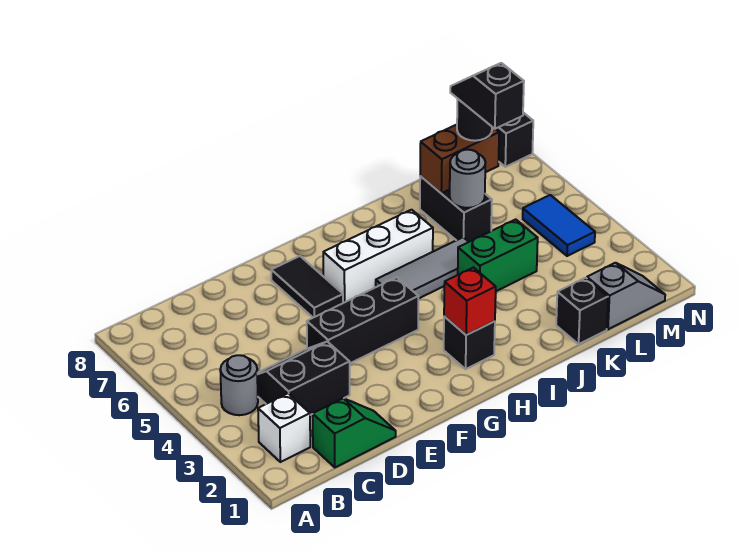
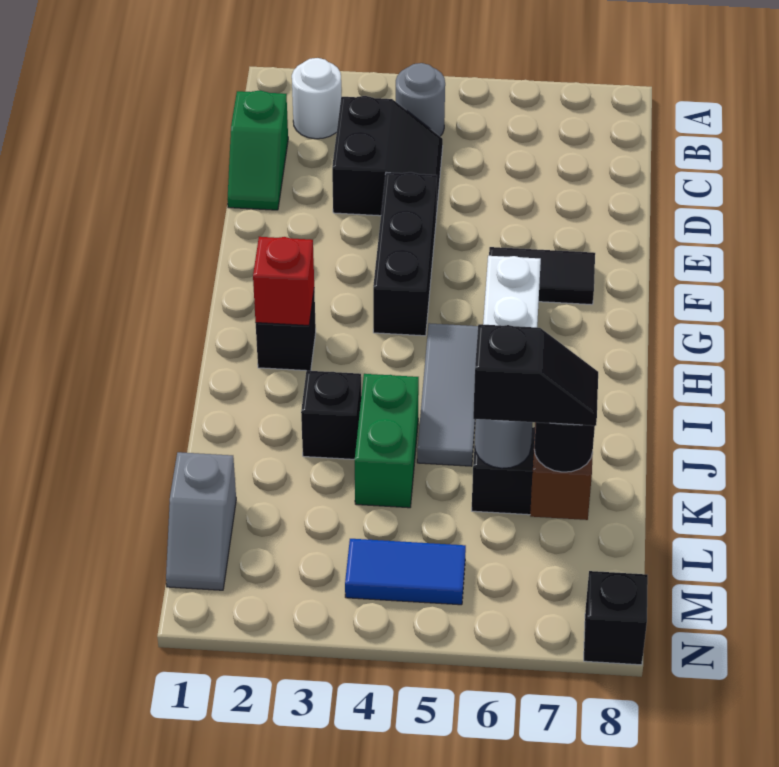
white brick B2 level 1 -> white round brick B2 level 1
black brick K1 level 1 -> black brick J3 level 1

